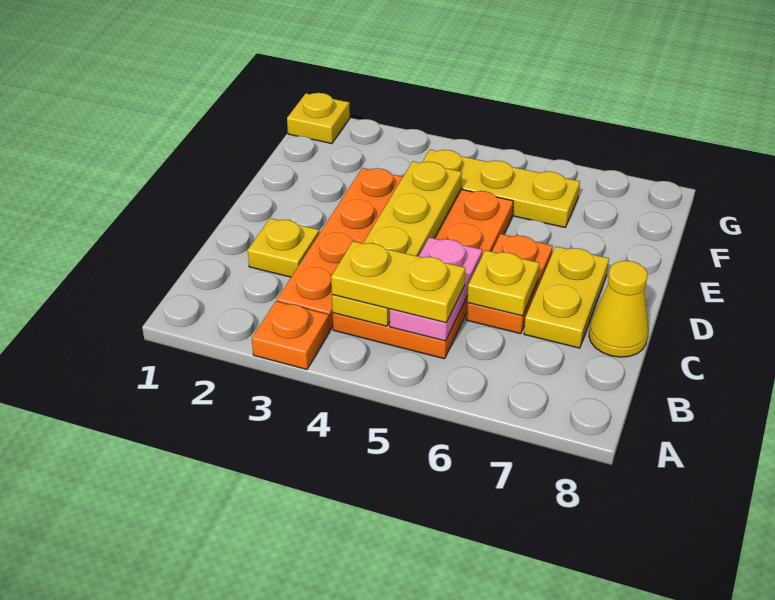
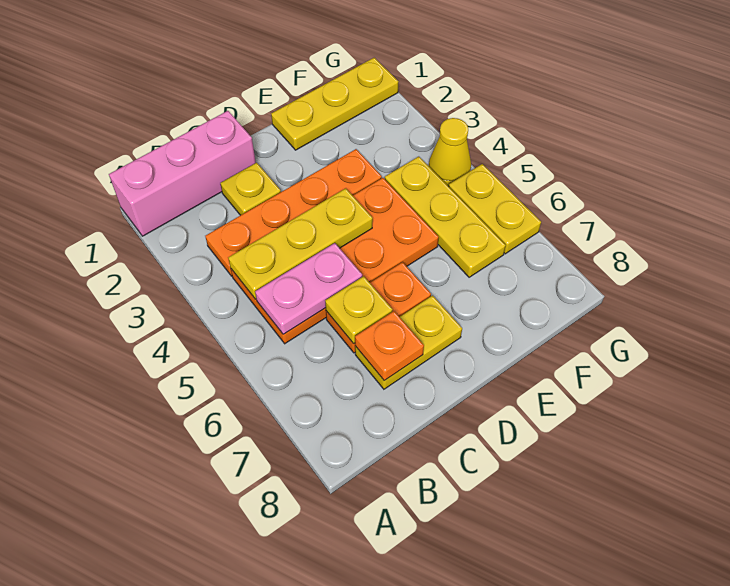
none -> pink brick A1:C1 level 1
orange plate A3 level 1 -> orange plate C7 level 2
yellow plate B4:E4 level 2 -> yellow plate B4:D4 level 2
yellow plate B4:B5 level 3 -> yellow plate G5:G6 level 1
yellow cone C8 level 1 -> yellow cone G4 level 1
yellow plate G1 level 1 -> yellow plate E1:G1 level 1

